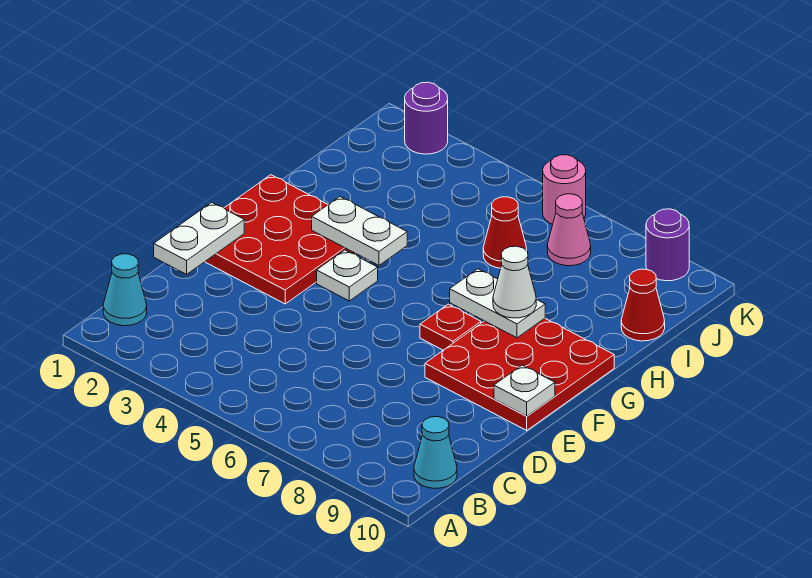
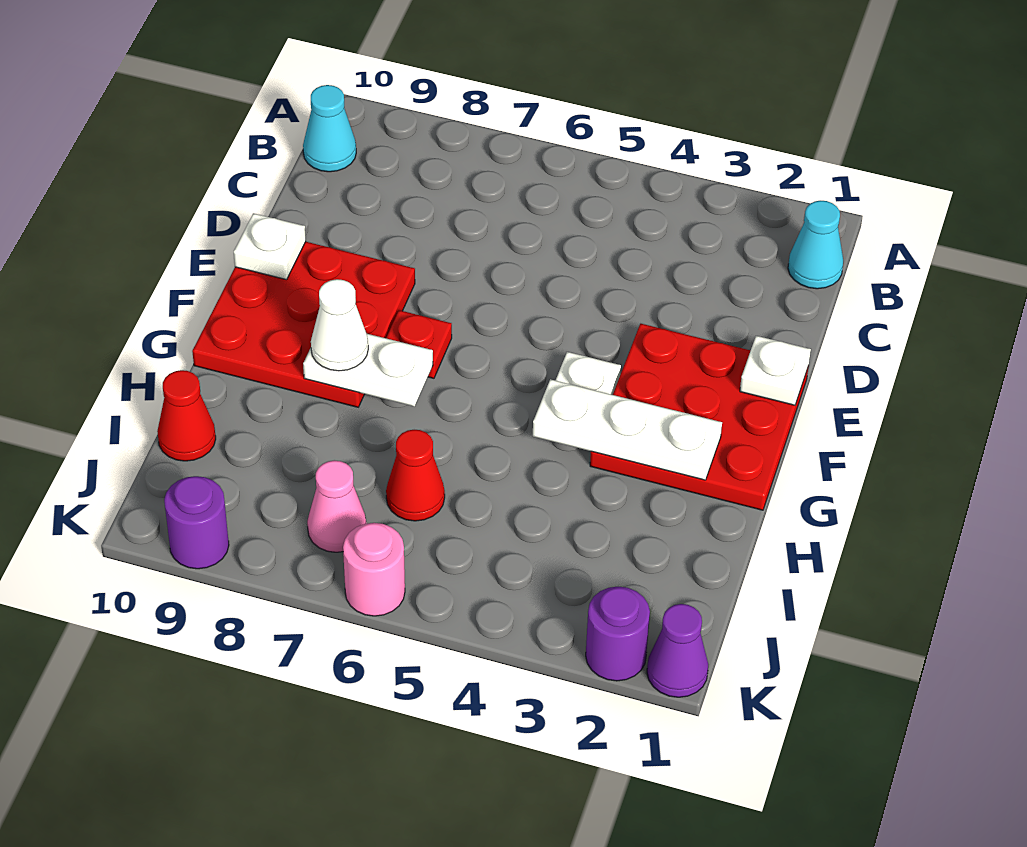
white plate D1:E1 level 2 -> white plate E1 level 2
white plate G3:G4 level 2 -> white plate G2:G4 level 2
none -> purple cone K1 level 1

